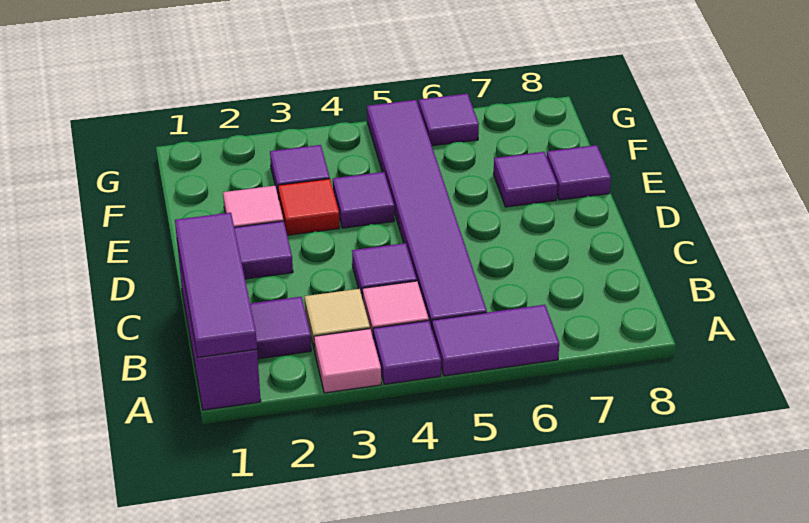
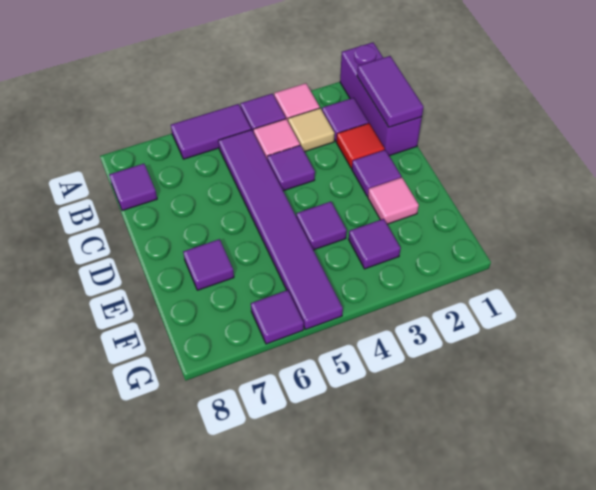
purple tile A1:C1 level 2 -> purple tile B1:C1 level 2
red tile E3 level 1 -> red tile C2 level 1
purple tile E8 level 1 -> purple tile B8 level 1

